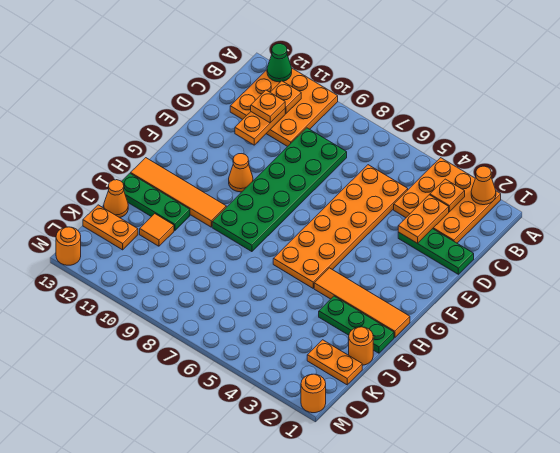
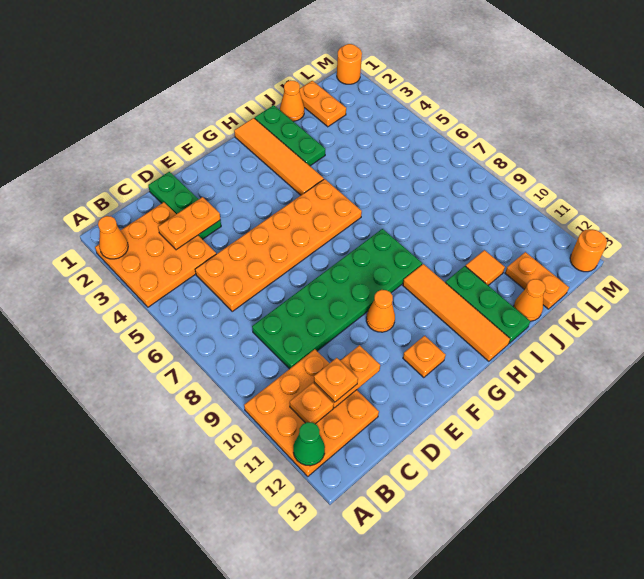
orange plate B3 level 2 -> orange plate F12 level 1
orange round brick J1 level 1 -> orange cone J1 level 1

